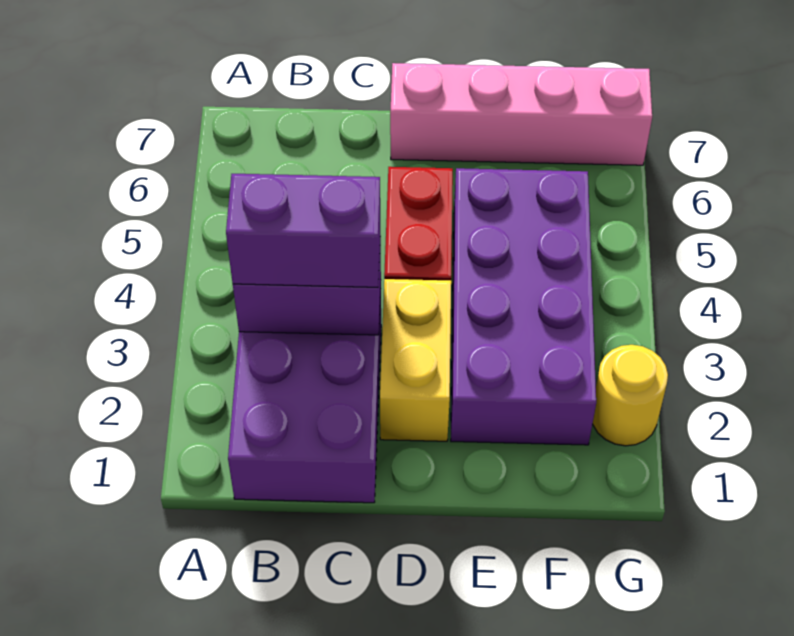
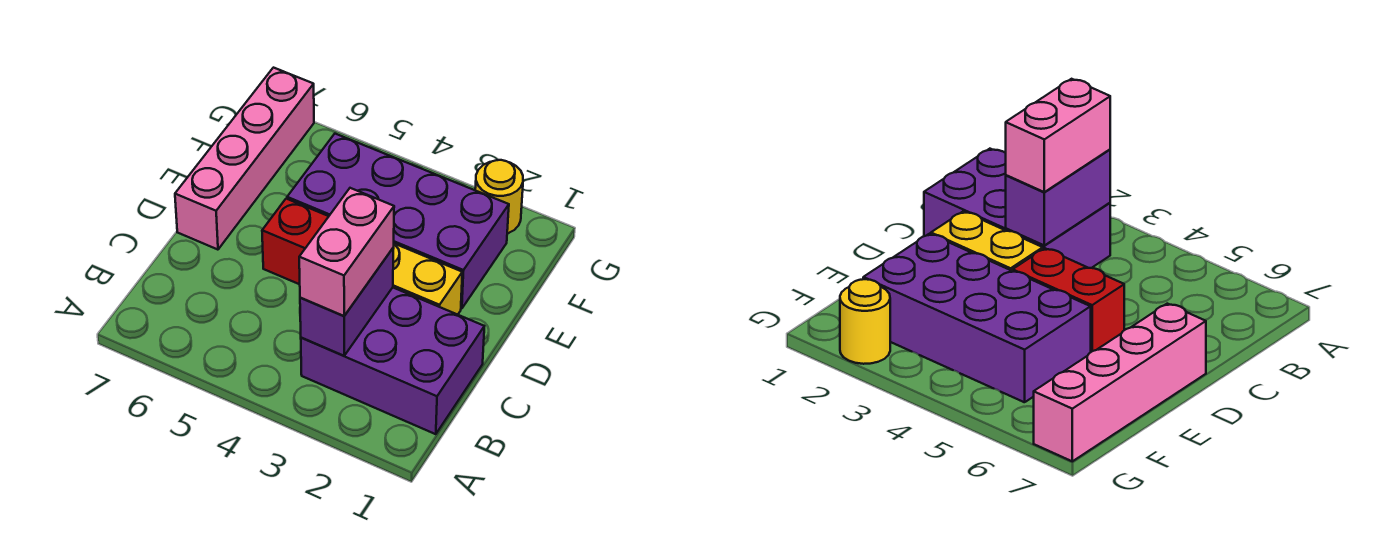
purple brick B3:C3 level 3 -> pink brick B3:C3 level 3

